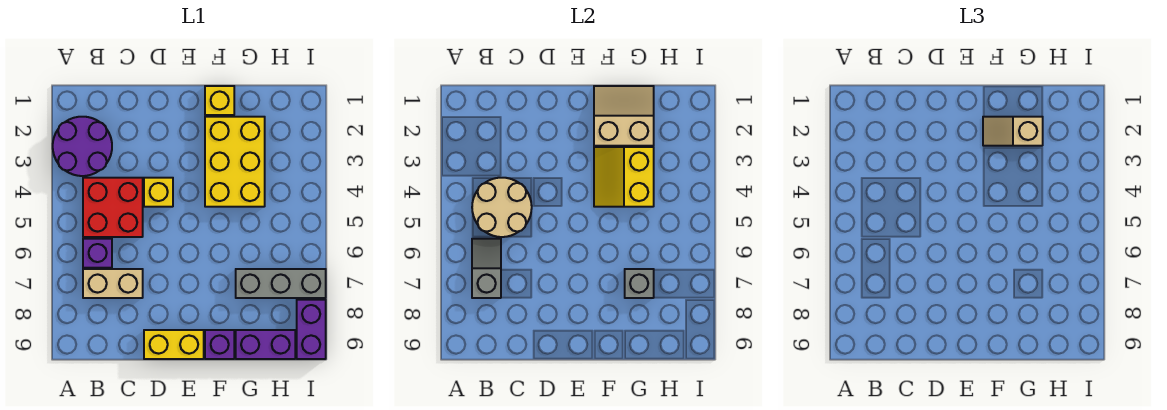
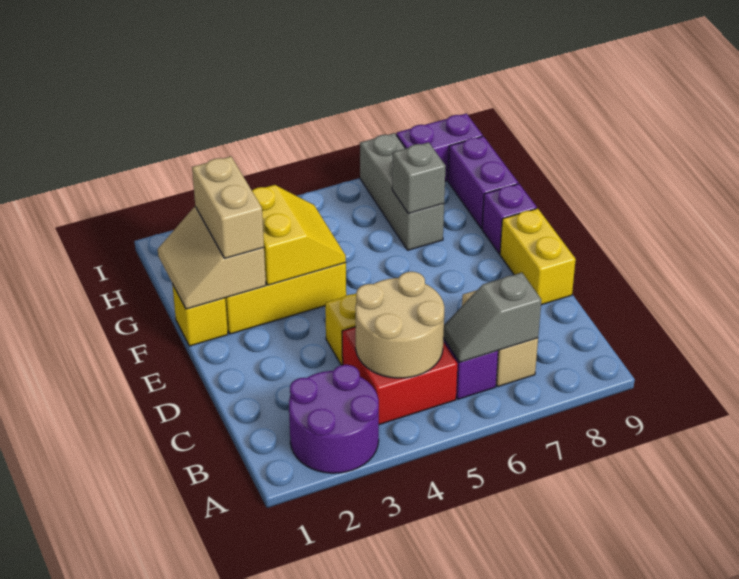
tan slope F2:G2 level 3 top G -> tan brick F2:G2 level 3
yellow slope F3:G4 level 2 top G -> yellow slope F3:G4 level 2 top 3

